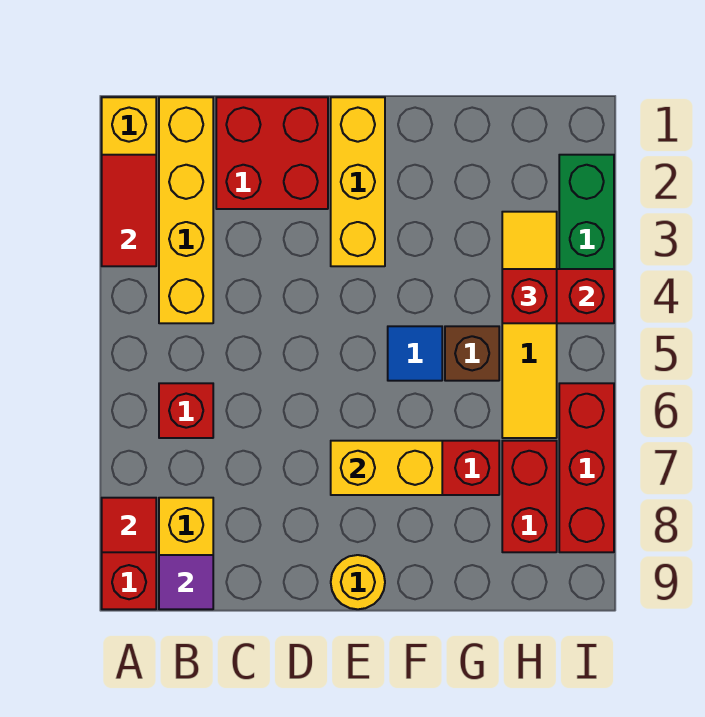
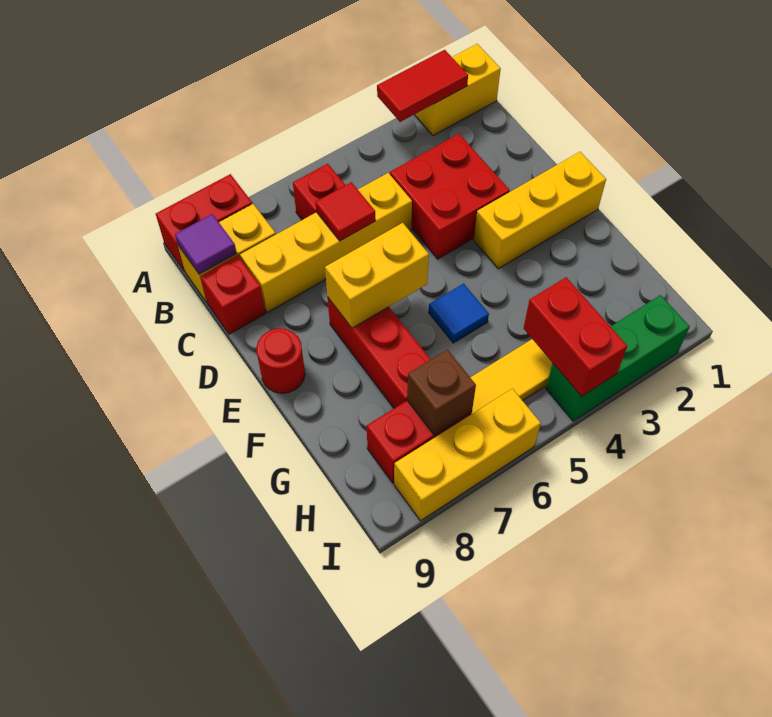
red tile A8 level 2 -> red tile C6 level 2
yellow brick B1:B4 level 1 -> yellow brick C5:C8 level 1
red brick C1:D2 level 1 -> red brick C3:D4 level 1
yellow brick E7:F7 level 2 -> yellow brick E6:E7 level 2
yellow round brick E9 level 1 -> red round brick E9 level 1
brown brick G5 level 1 -> brown brick H7 level 2
red brick H4 level 3 -> red brick C9 level 1
red brick I6:I8 level 1 -> yellow brick I6:I8 level 1

